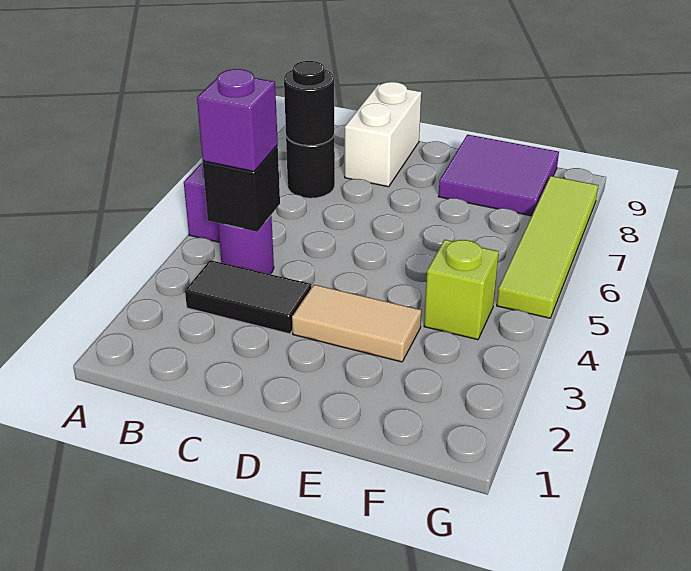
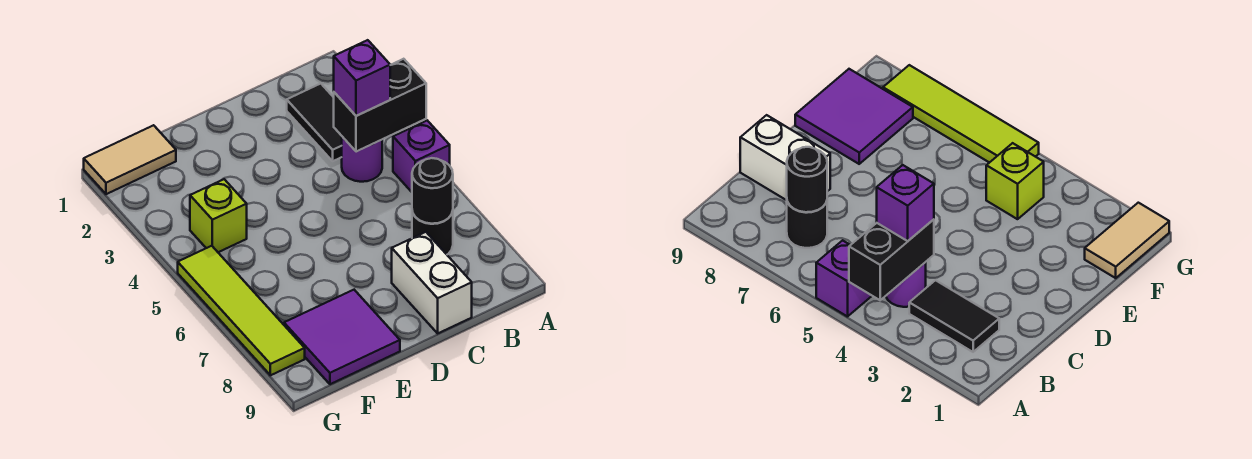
black tile B3:C3 level 1 -> black tile B2:B3 level 1
black brick B4 level 2 -> black brick A4:B4 level 2
tan tile D3:E3 level 1 -> tan tile F1:G1 level 1

